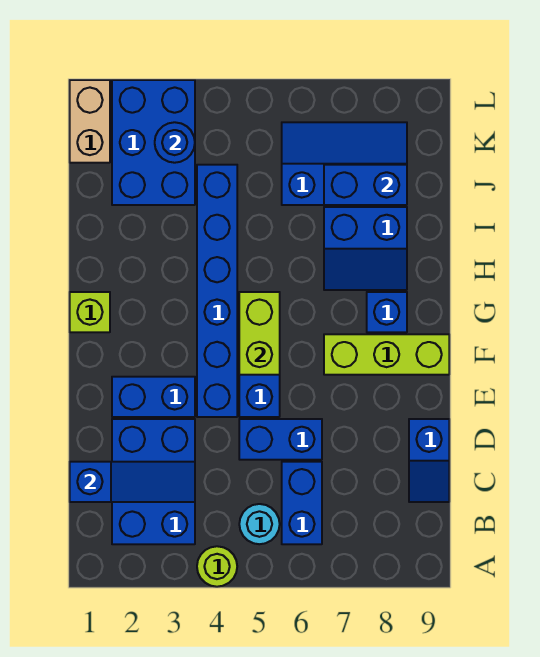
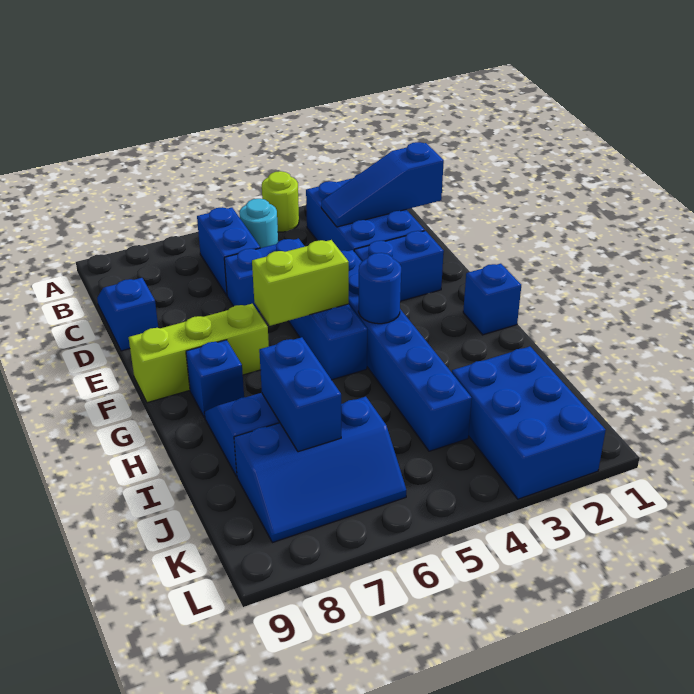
lime brick F5:G5 level 2 -> lime brick F5:F6 level 2
lime brick G1 level 1 -> blue brick G1 level 1
blue brick J7:J8 level 2 -> blue brick I7:J7 level 2
tan brick K1:L1 level 1 -> none
blue round brick K3 level 2 -> blue round brick G4 level 2

